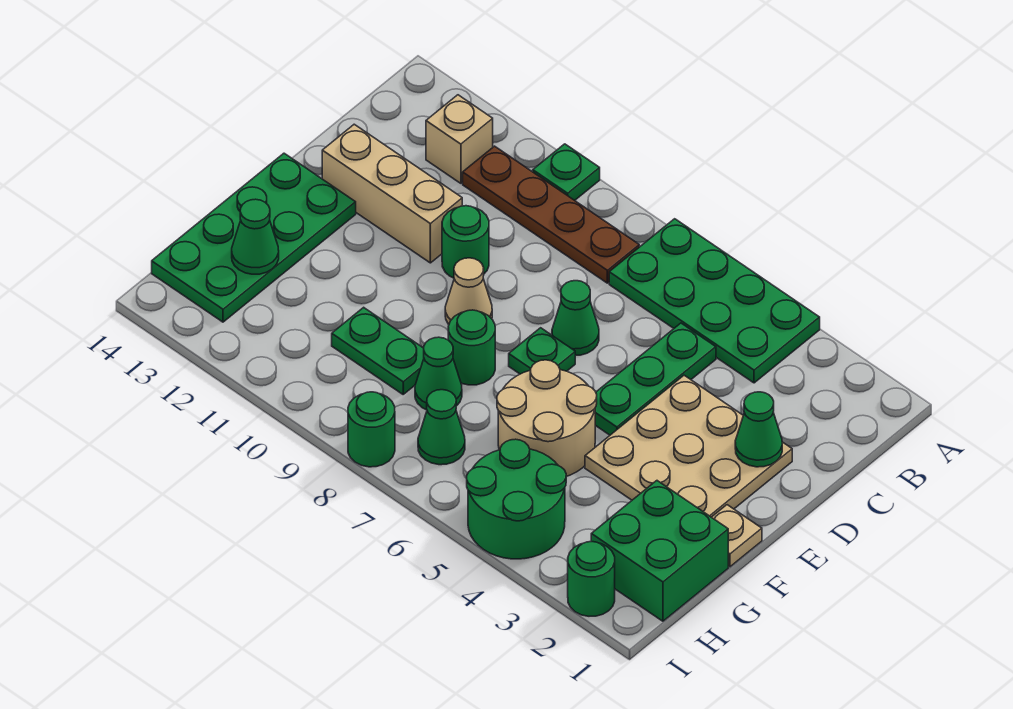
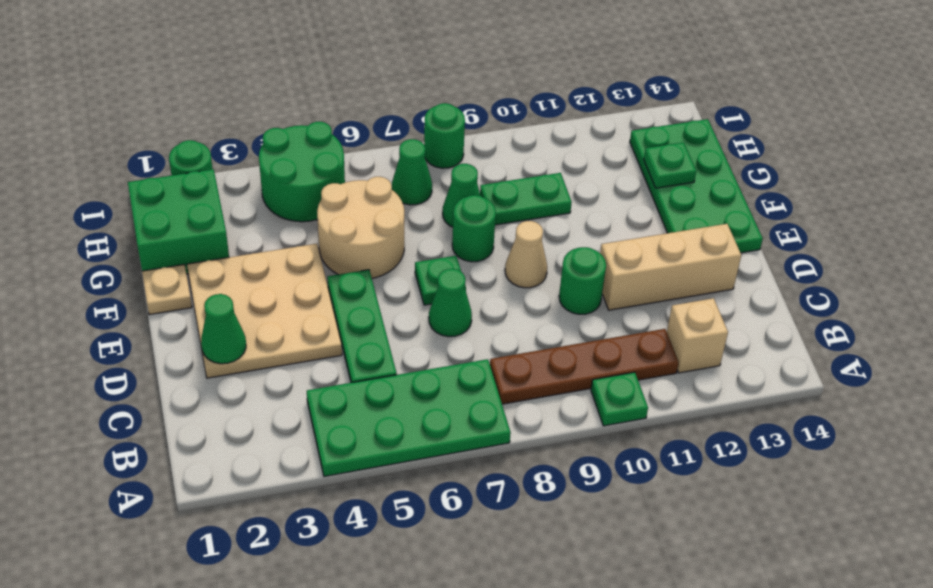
green cone G13 level 2 -> green plate G13 level 2

